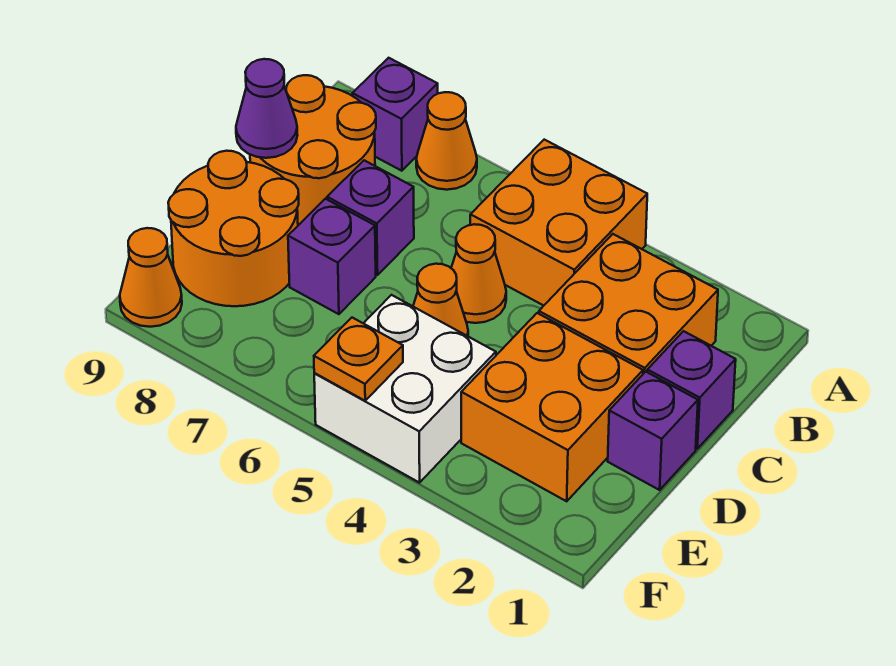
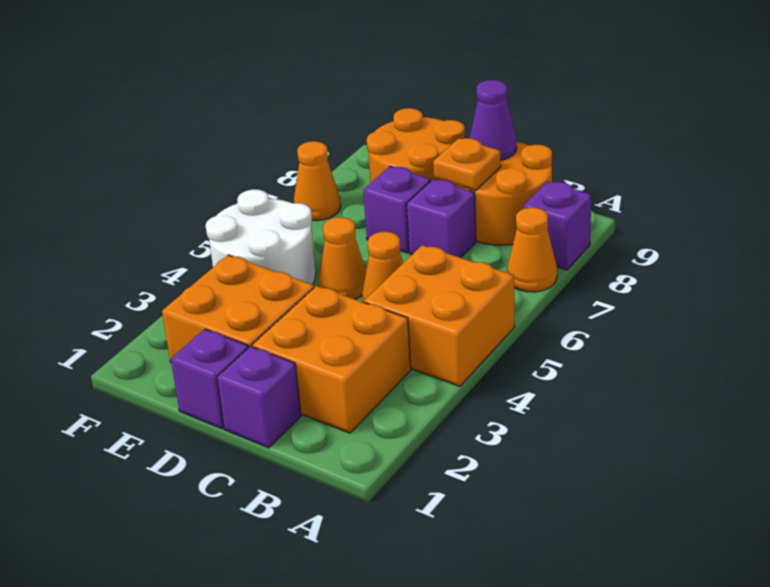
white brick E4:F5 level 1 -> white round brick E4:F5 level 1
orange plate F5 level 2 -> orange plate C8 level 2
orange cone F9 level 1 -> orange cone F7 level 1

